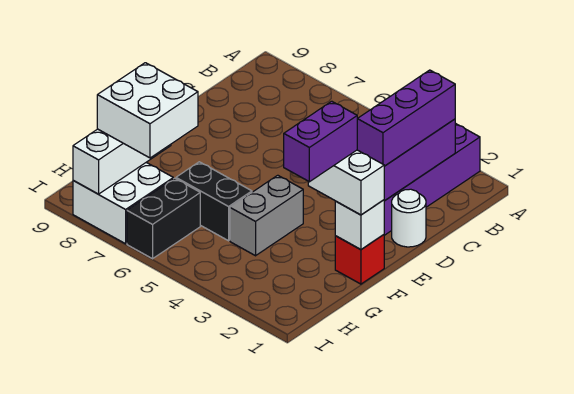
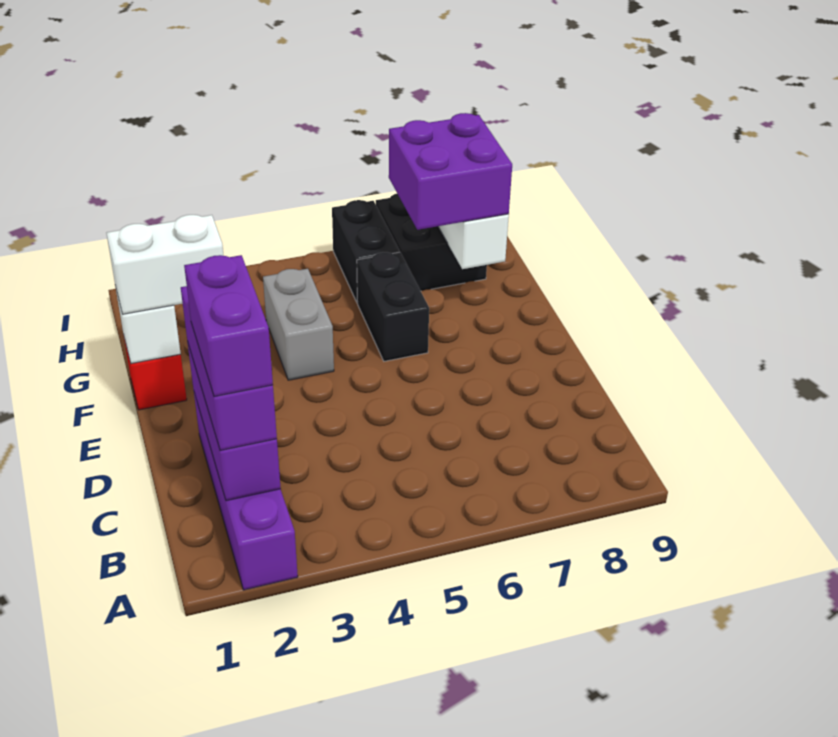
white round brick D1 level 1 -> none
purple brick F2:G2 level 4 -> purple brick B2:C2 level 4
black brick G5:G6 level 1 -> black brick F6:G6 level 1
white brick G7:H8 level 3 -> purple brick G7:H8 level 3
white brick H7:I8 level 1 -> black brick H7:I8 level 1

